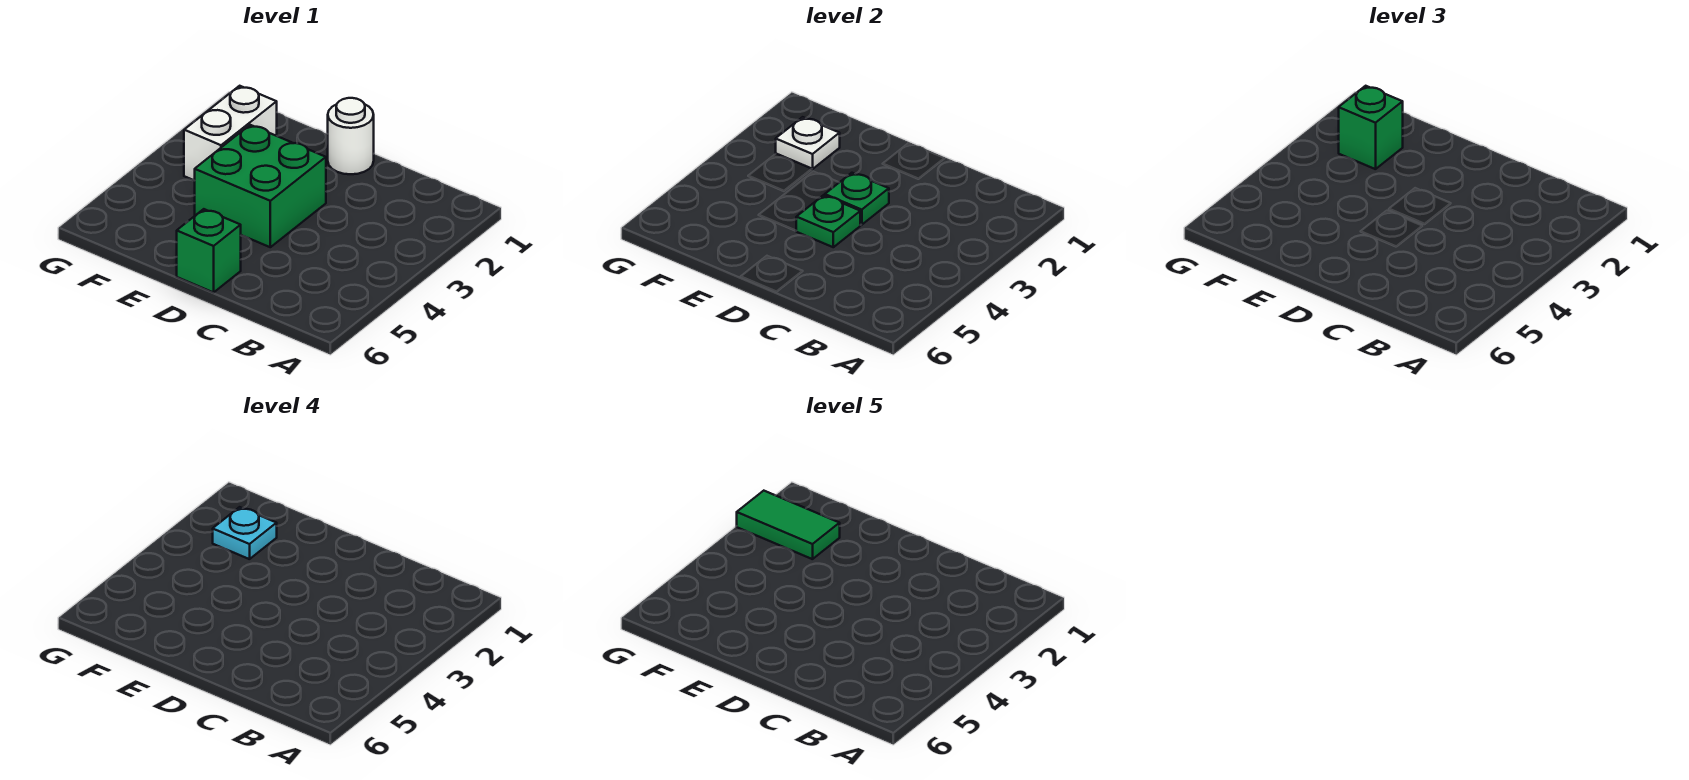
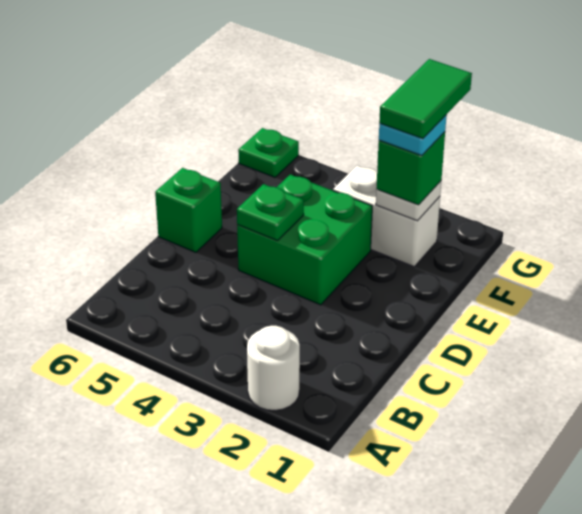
white round brick D1 level 1 -> white round brick A2 level 1
green plate D3 level 2 -> green plate G6 level 1

